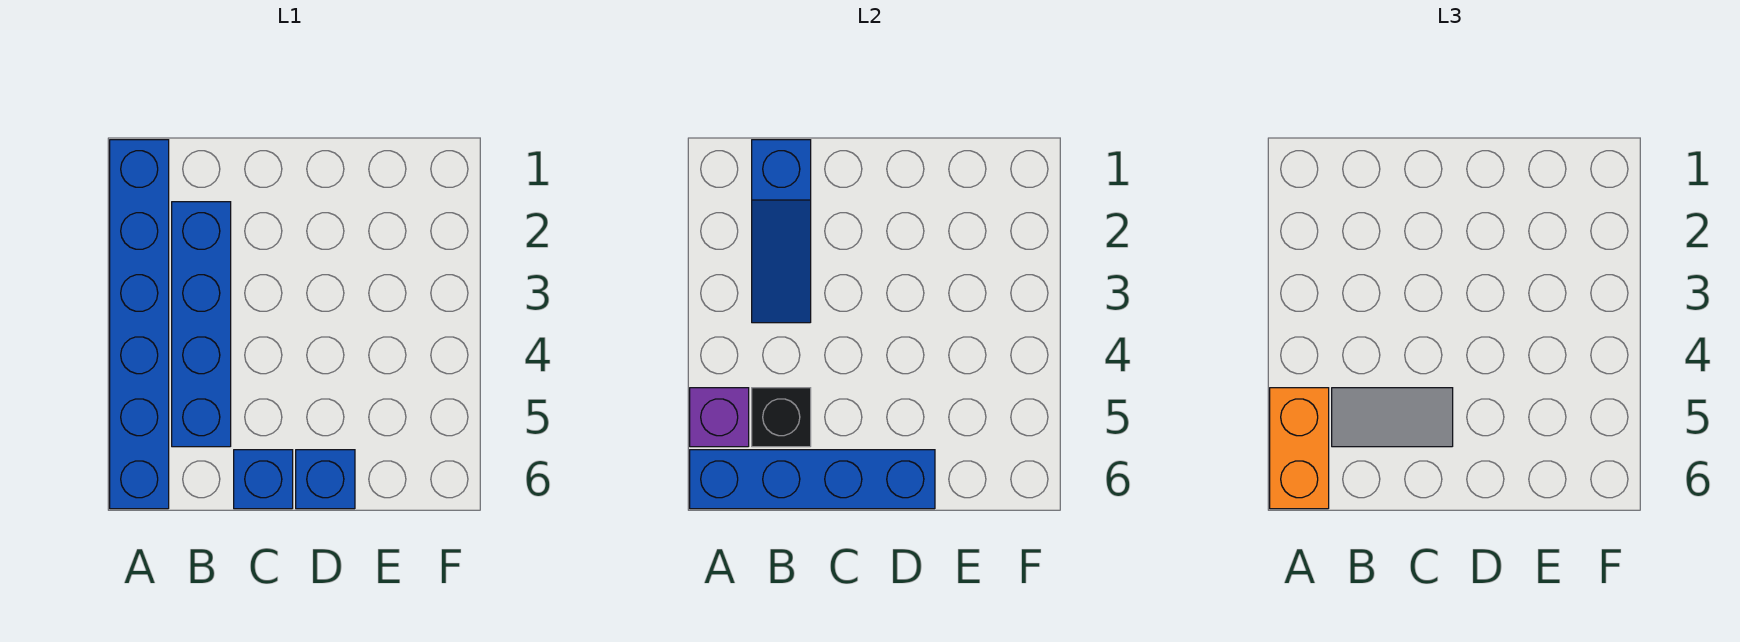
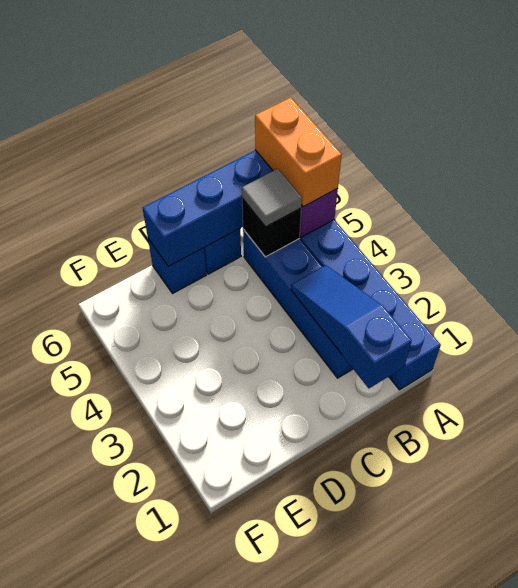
grey tile B5:C5 level 3 -> grey tile B5 level 3

